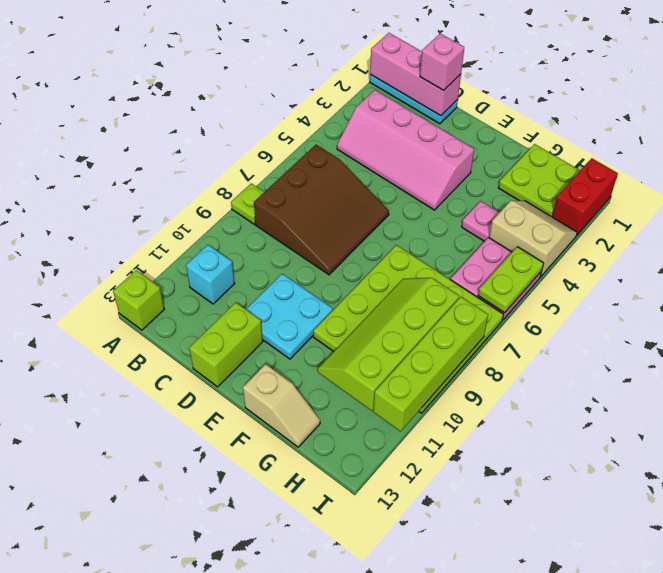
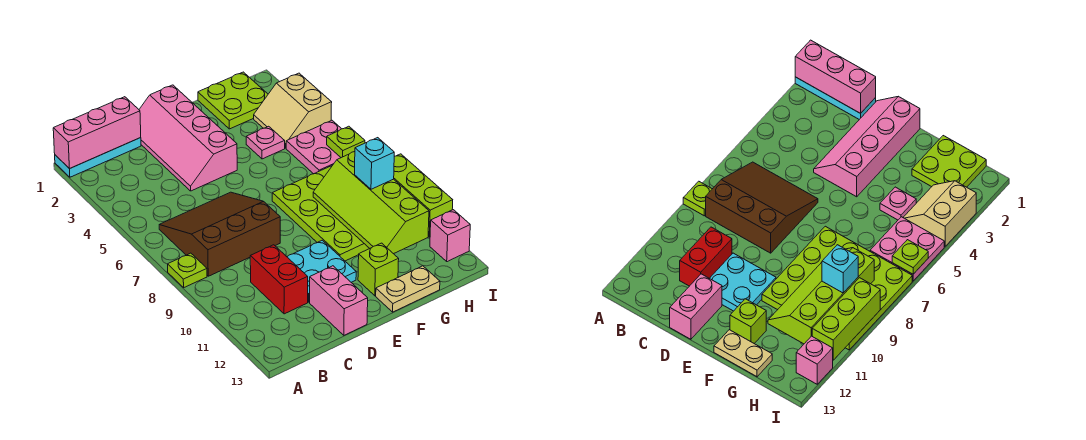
lime brick A13 level 1 -> lime brick F12 level 1
pink slope B3:E4 level 1 top 3 -> pink slope D1:E4 level 1 top E
brown slope B6:D8 level 1 top B -> brown slope B6:D8 level 1 top 8
cyan brick B11 level 1 -> cyan brick H9 level 3
pink brick C1 level 3 -> pink brick I12 level 1
lime brick D12:D13 level 1 -> pink brick D12:D13 level 1
tan slope F13:G13 level 1 top F -> tan plate F13:G13 level 1
tan slope H3:I4 level 1 top 4 -> tan slope H3:I4 level 1 top I
red brick I1:I2 level 1 -> red brick C10:C11 level 1
lime plate I5:I6 level 2 -> lime plate I6 level 2
lime brick I8:I11 level 2 -> lime brick I9:I11 level 2

